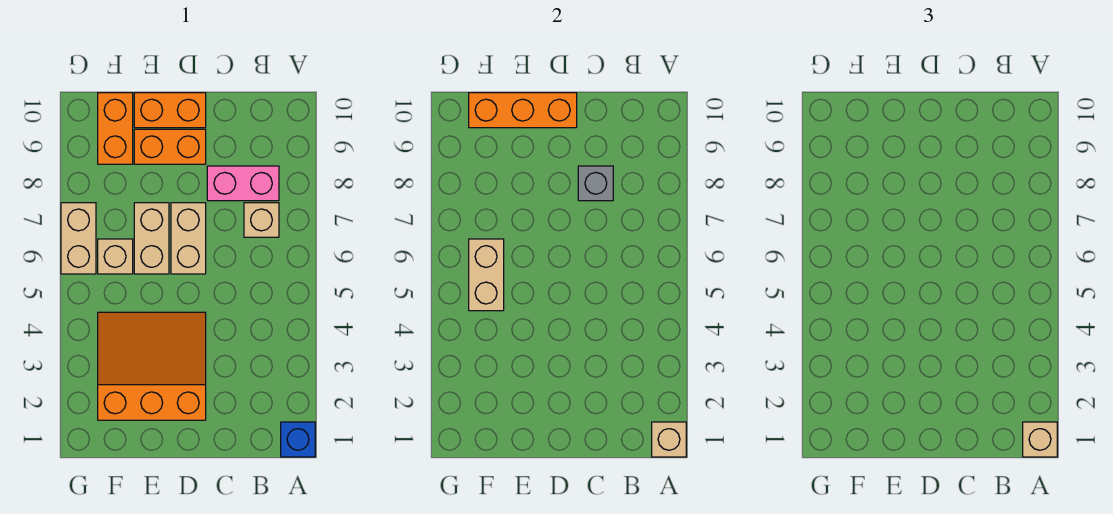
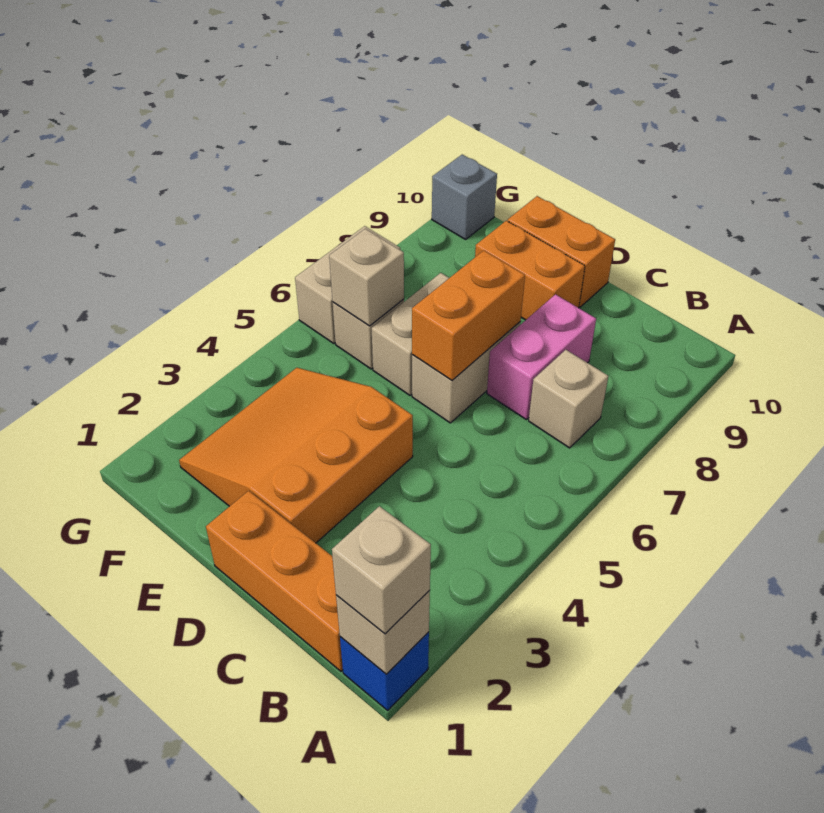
pink brick B8:C8 level 1 -> pink brick C7:C8 level 1
grey brick C8 level 2 -> grey brick G10 level 1
orange slope D2:F4 level 1 top 2 -> orange slope D2:F4 level 1 top D
orange brick D10:F10 level 2 -> orange brick B1:D1 level 1
tan brick F5:F6 level 2 -> tan brick F6 level 2
orange brick F9:F10 level 1 -> orange brick D6:D7 level 2

